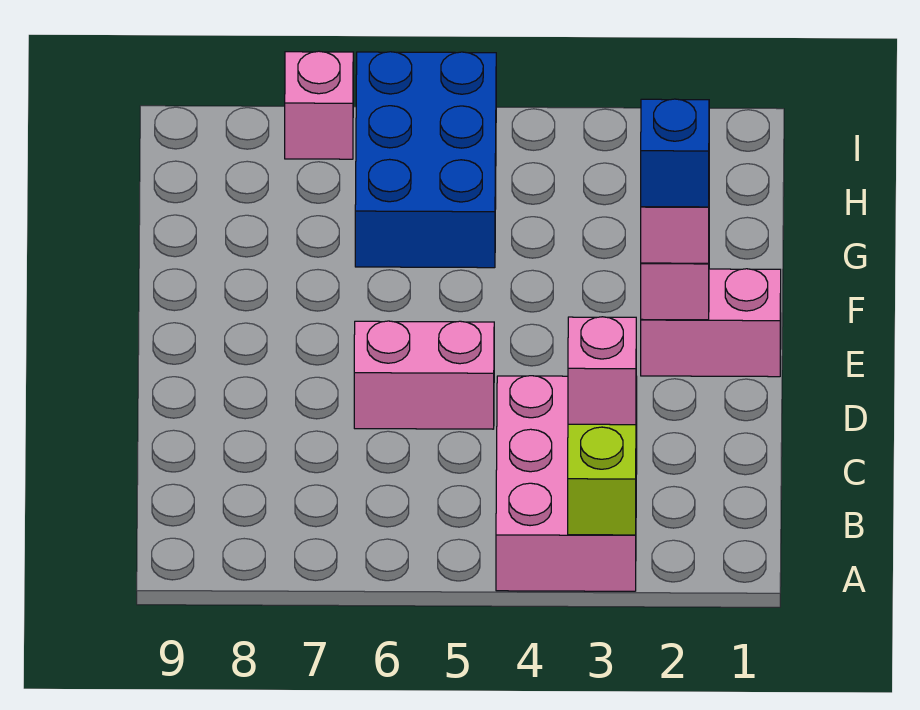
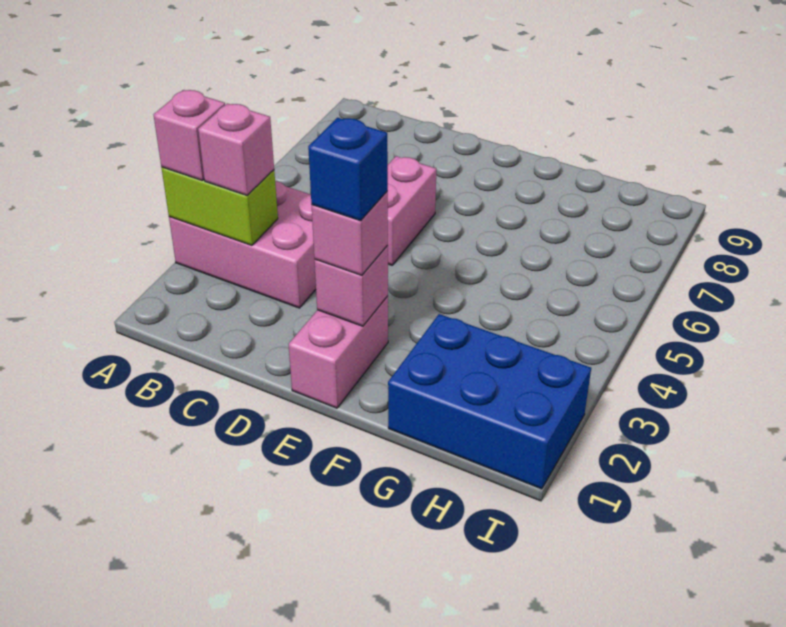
blue brick G5:I6 level 1 -> blue brick G1:I2 level 1
pink brick I7 level 1 -> pink brick A3 level 3

